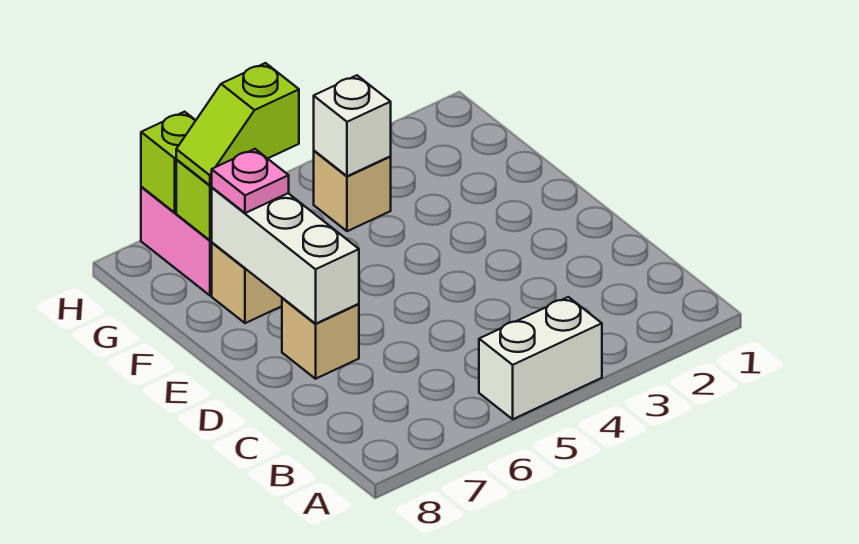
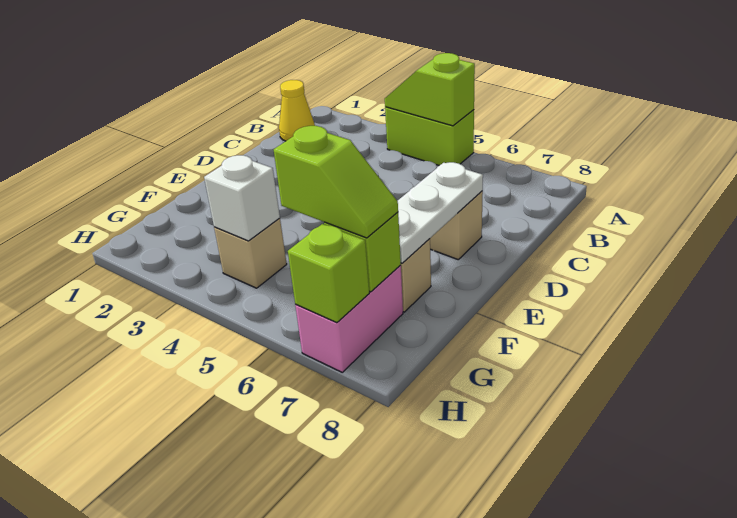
white brick A4:A5 level 1 -> lime brick A4:A5 level 1
none -> lime slope A4:A5 level 2 top 5
none -> yellow cone B1 level 1
white brick D7:F7 level 2 -> white plate D7:F7 level 2
pink plate F7 level 3 -> none

